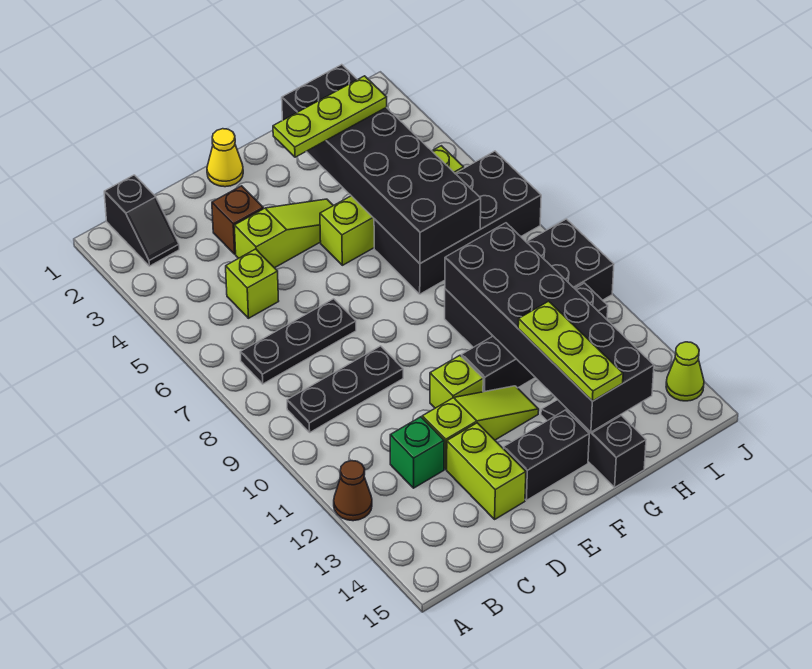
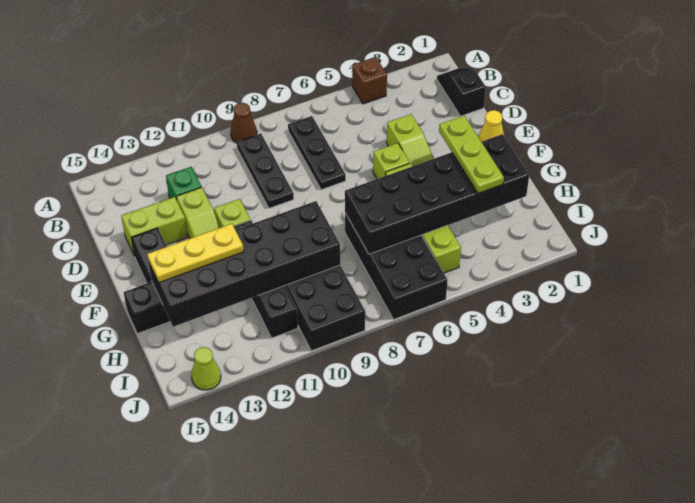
brown cone A12 level 1 -> brown cone A9 level 1
black slope B1:B2 level 1 top 1 -> black slope B1:C1 level 1 top C
lime brick C5 level 1 -> lime brick E5 level 1
brown brick D3 level 1 -> brown brick A4 level 1
lime plate G12:G14 level 3 -> yellow plate G12:G14 level 3

